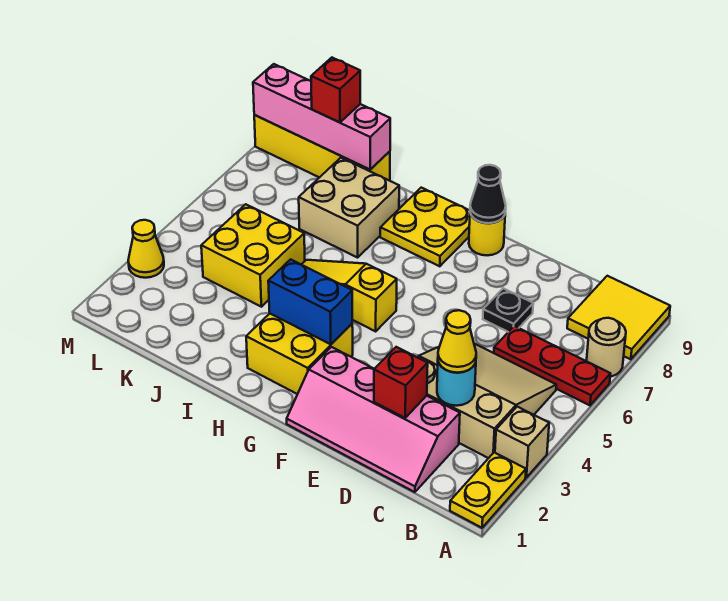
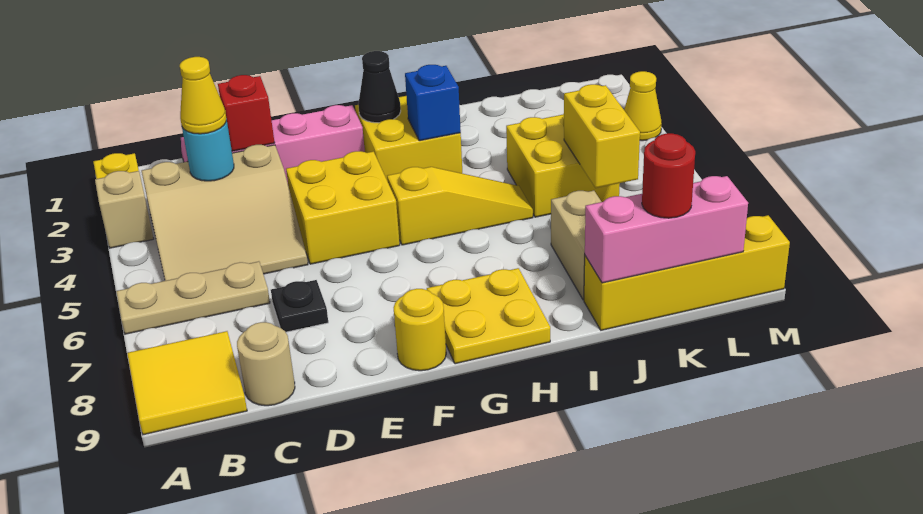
red plate A6:C6 level 1 -> tan plate A6:C6 level 1
tan round brick A7 level 1 -> tan round brick C9 level 1
none -> yellow brick E4:F5 level 1
black cone F9 level 2 -> black cone G2 level 2
blue brick G3:H3 level 2 -> blue brick H3 level 2
tan brick I7:J8 level 1 -> tan brick J7:J8 level 1
pink brick J9:M9 level 2 -> pink brick J9:L9 level 2
none -> yellow brick K5:K6 level 2
red brick K9 level 3 -> red round brick K9 level 3

